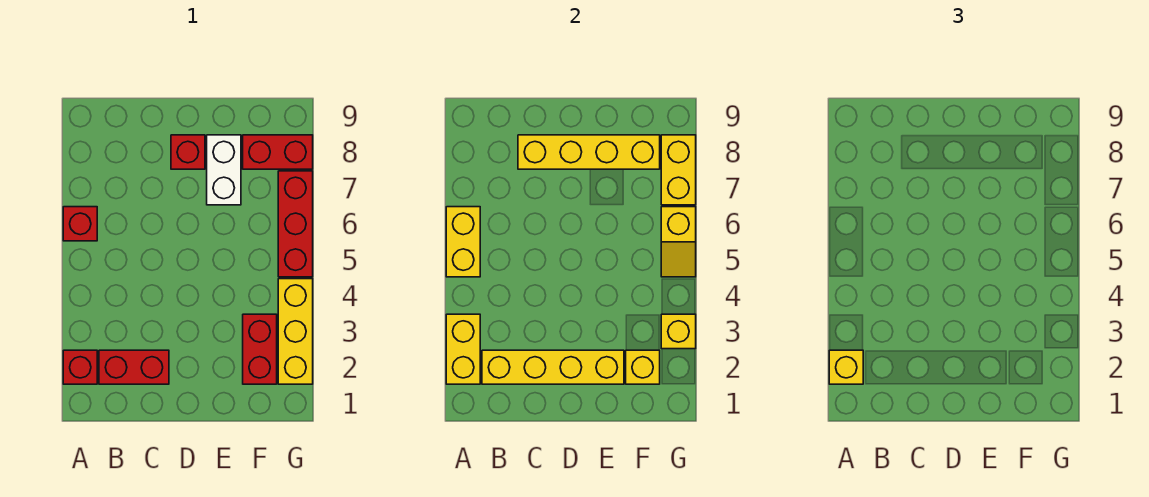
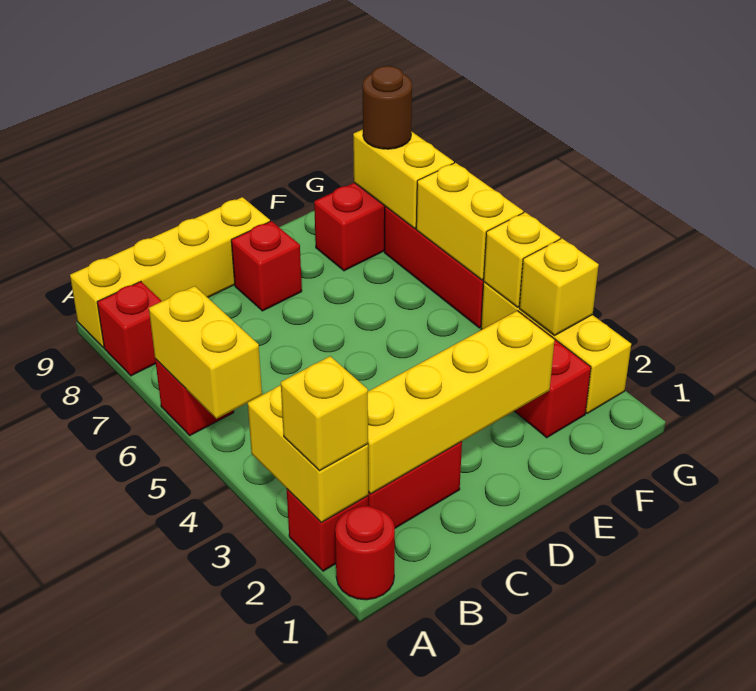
none -> red round brick A1 level 1
none -> red brick A8 level 1
yellow brick C8:F8 level 2 -> yellow brick A9:D9 level 1
white brick E7:E8 level 1 -> none
yellow brick F2 level 2 -> yellow brick G4 level 2
yellow slope G5:G6 level 2 top 6 -> yellow brick G5:G6 level 2
none -> brown round brick G8 level 3

